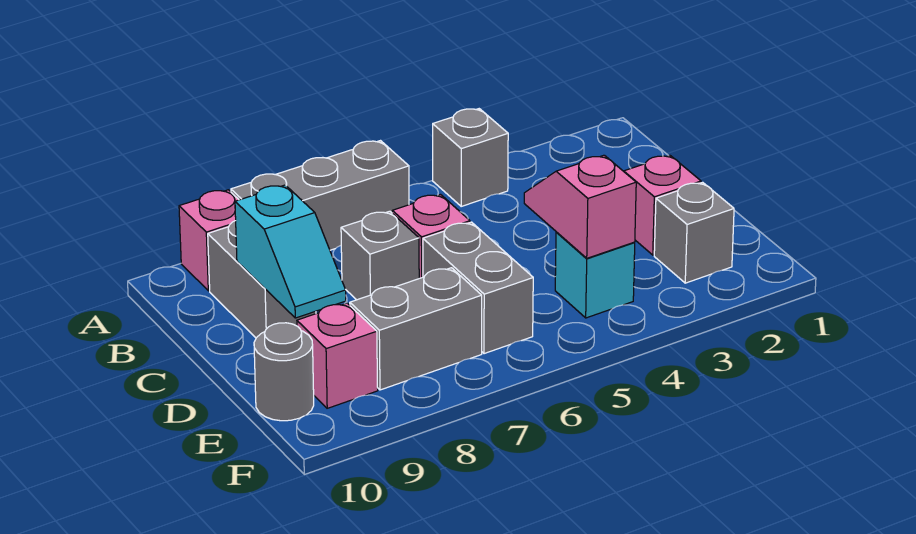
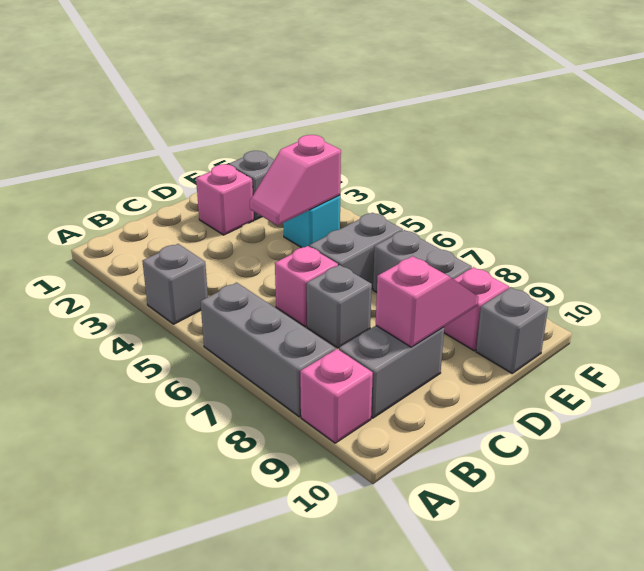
cyan slope C9:D9 level 2 top C -> pink slope C9:D9 level 2 top C
grey round brick E10 level 1 -> grey brick E10 level 1

